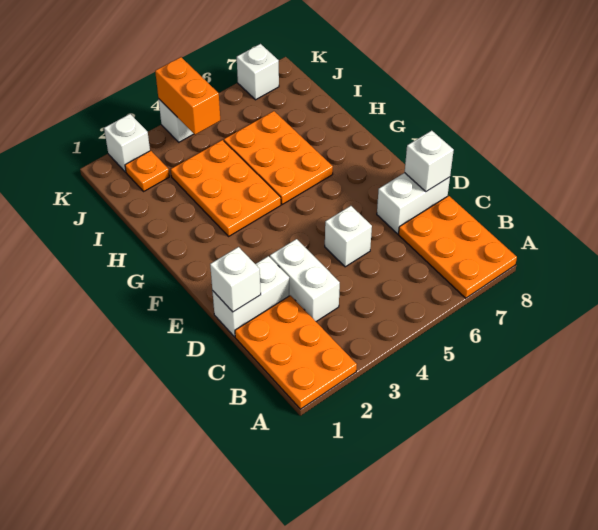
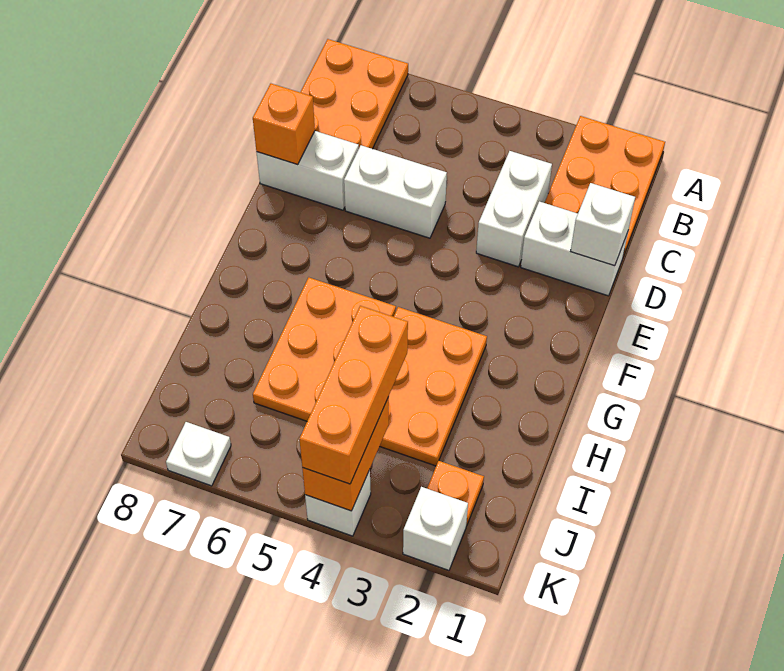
white brick D5 level 1 -> white brick D5:D6 level 1
white brick D8 level 2 -> orange brick D8 level 2
none -> orange brick I4:K4 level 3
white brick K7 level 1 -> white plate K7 level 1

